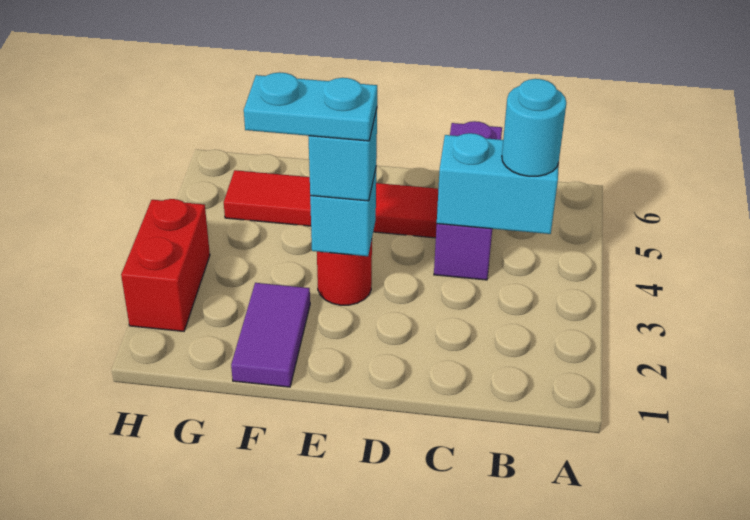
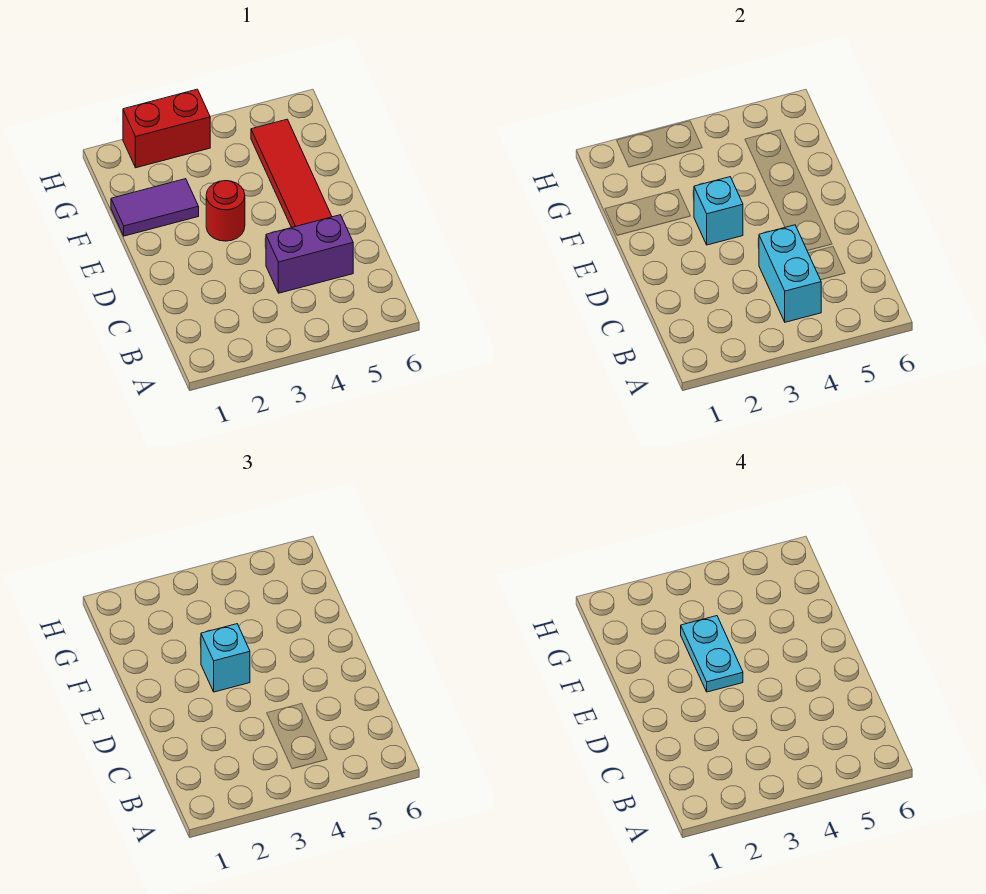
cyan round brick B4 level 3 -> none
purple brick C4:C6 level 1 -> purple brick C4:C5 level 1

